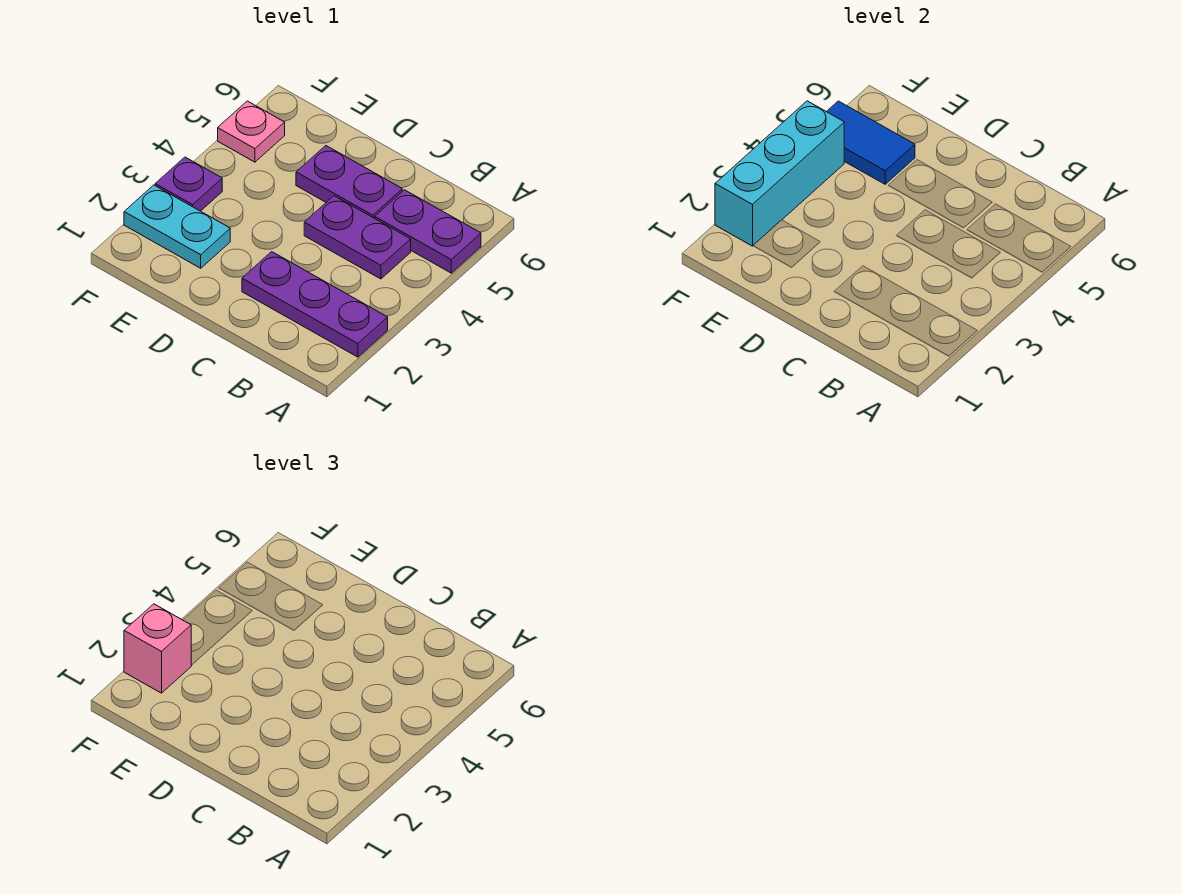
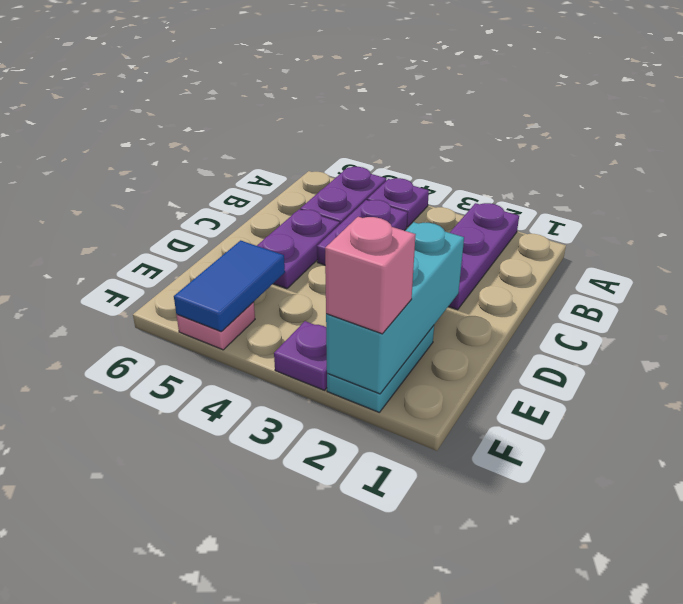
none -> purple plate A4 level 1
cyan brick F2:F4 level 2 -> cyan brick D2:F2 level 2

